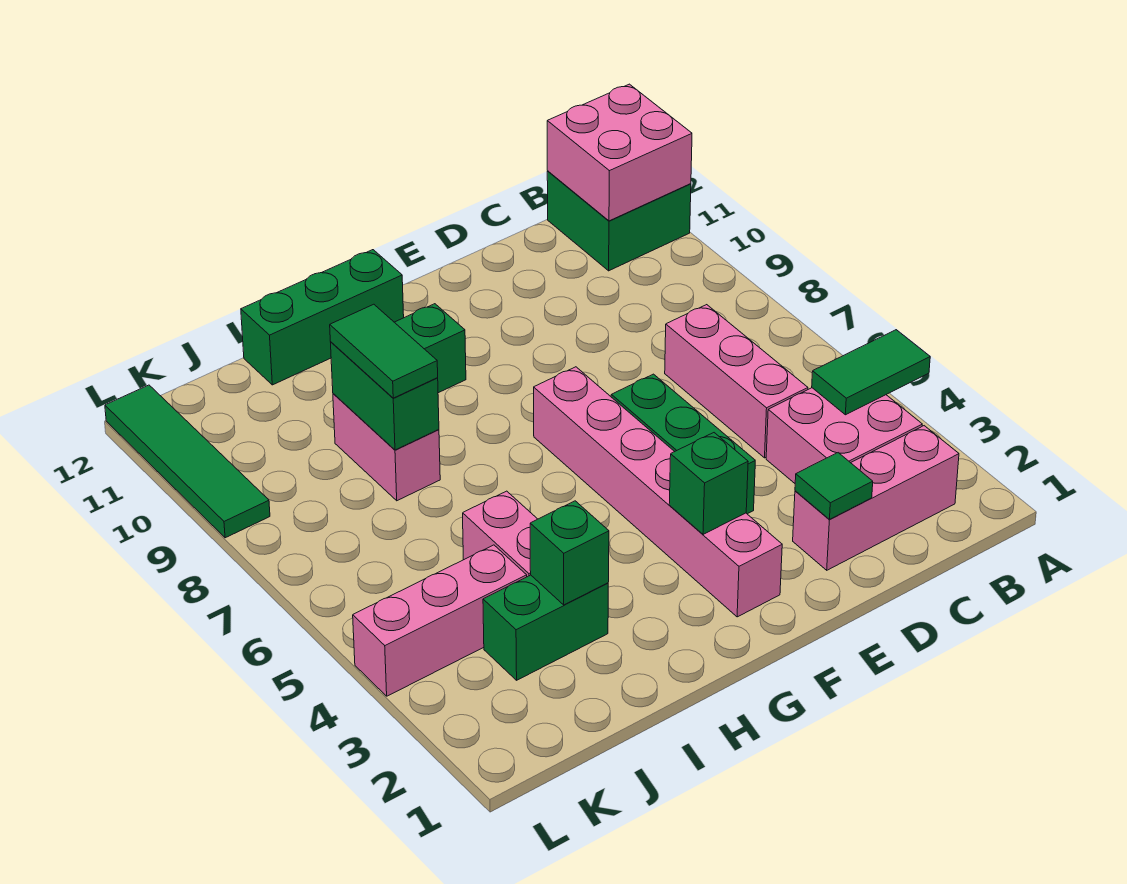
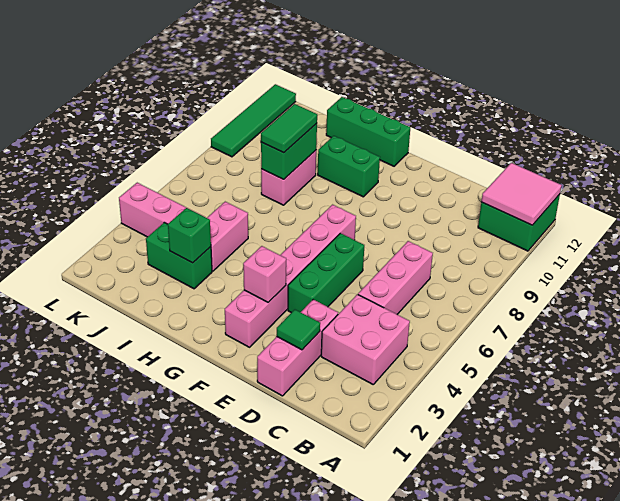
green tile A4:B4 level 2 -> none
pink brick A11:B12 level 2 -> pink tile A11:B12 level 2
pink brick B2:D2 level 1 -> pink brick D1:D3 level 1
green brick F3 level 2 -> pink brick F3 level 2

